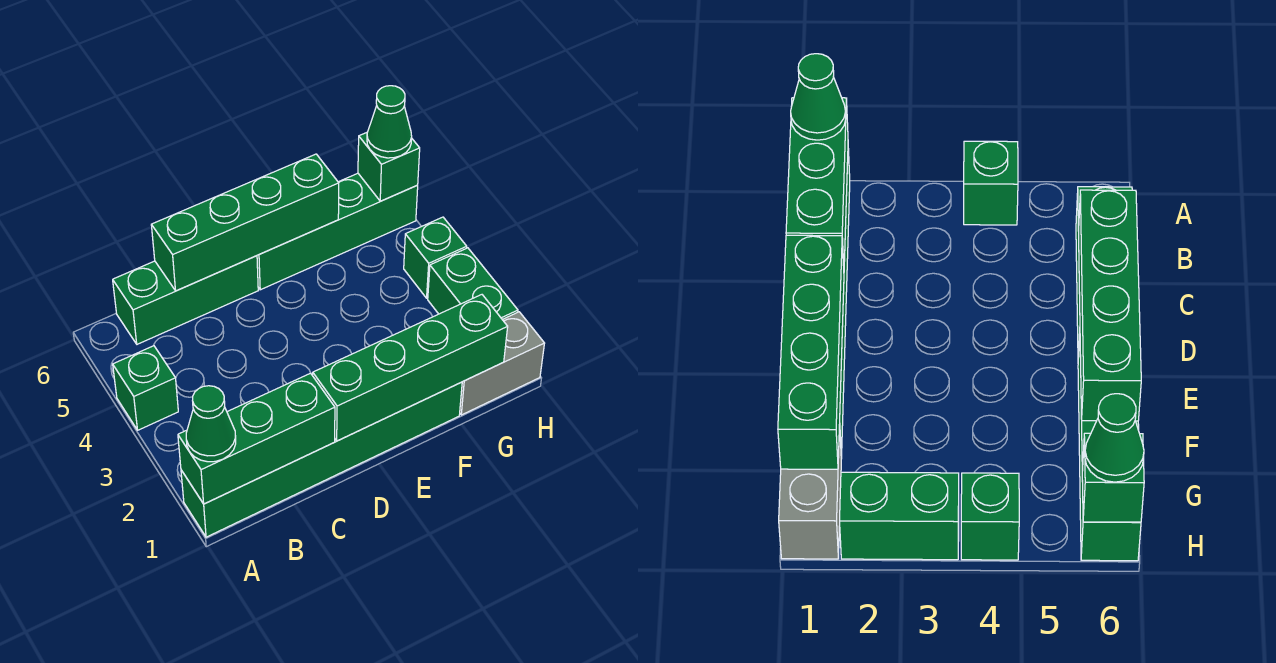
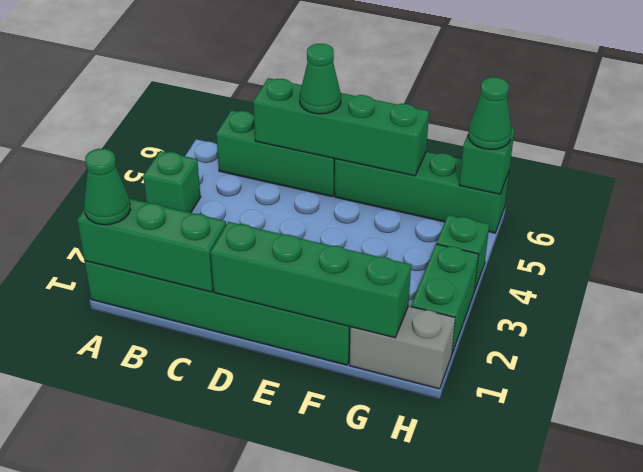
none -> green cone D6 level 3

